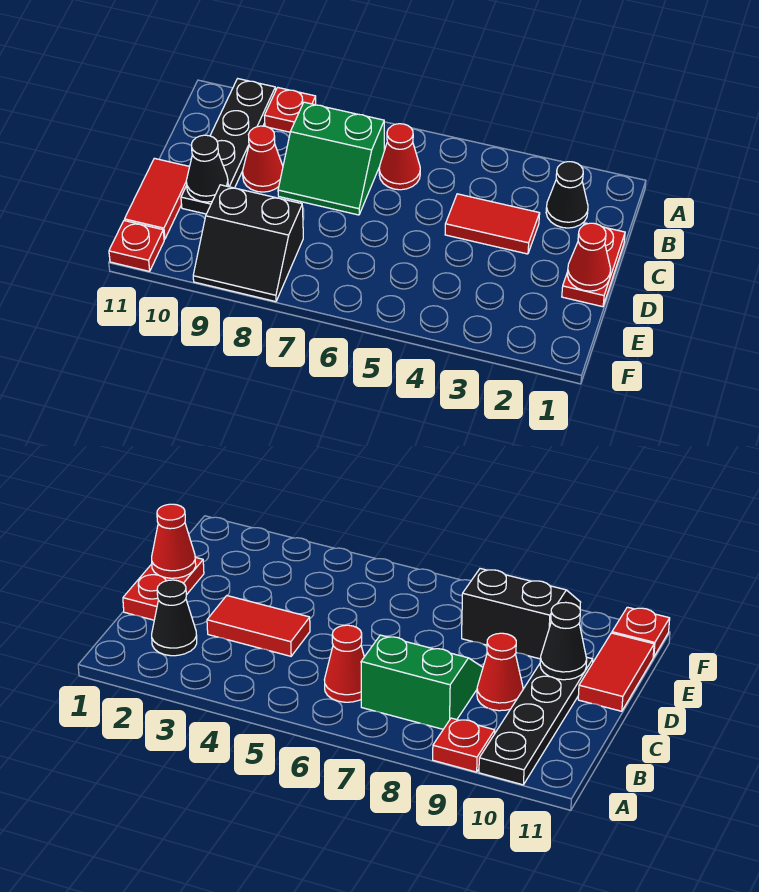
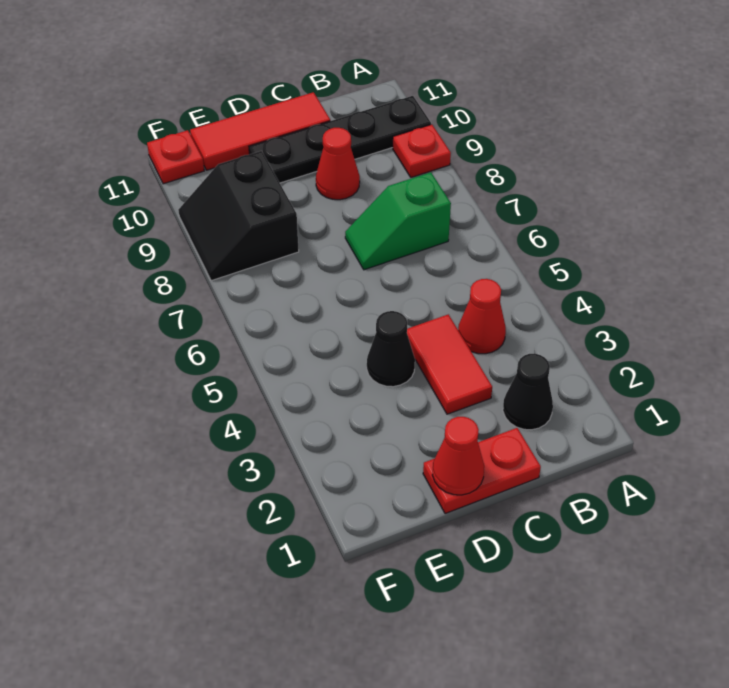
red cone B6 level 1 -> red cone B4 level 1
green slope B7:C8 level 1 top B -> green slope B7:C7 level 1 top B
black cone D10 level 2 -> black cone D4 level 1
red tile D11:E11 level 1 -> red tile C11:E11 level 1

